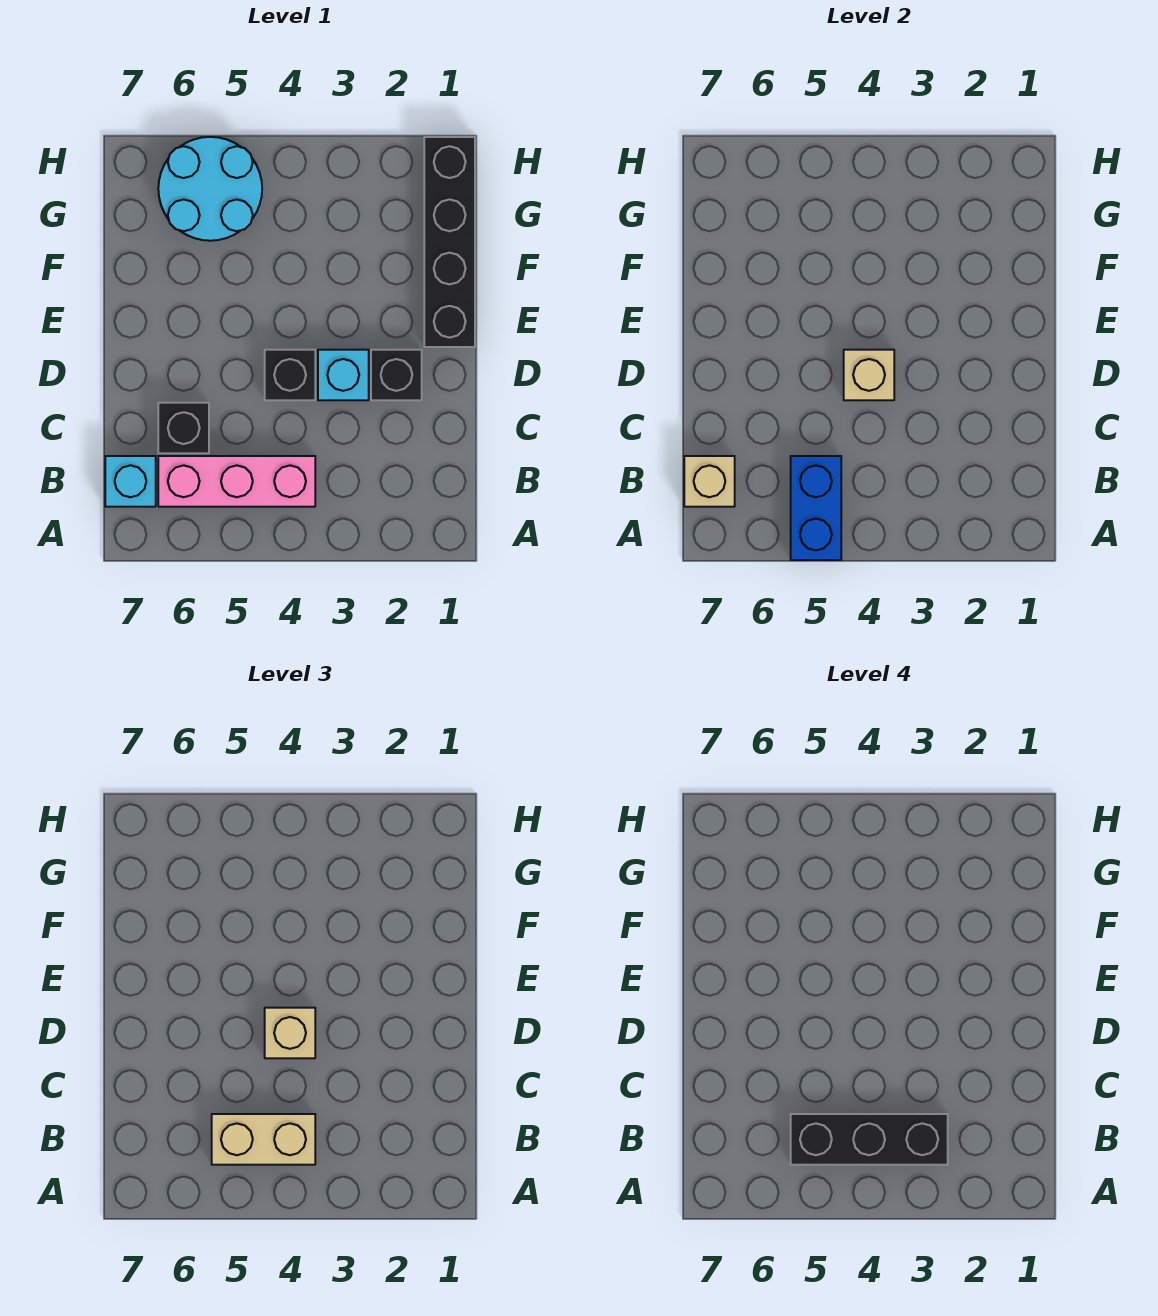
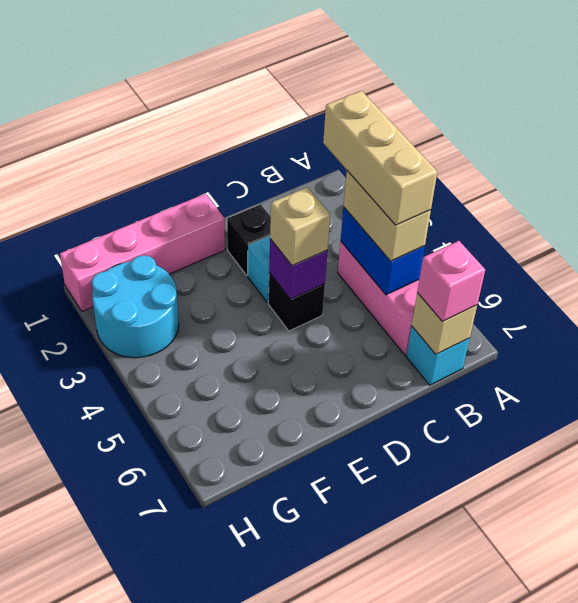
blue brick A5:B5 level 2 -> blue brick B4:B5 level 2
black brick B3:B5 level 4 -> tan brick B3:B5 level 4
none -> pink brick B7 level 3
black brick C6 level 1 -> none
tan brick D4 level 2 -> purple brick D4 level 2
black brick E1:H1 level 1 -> pink brick E1:H1 level 1
cyan round brick G5:H6 level 1 -> cyan round brick G2:H3 level 1

